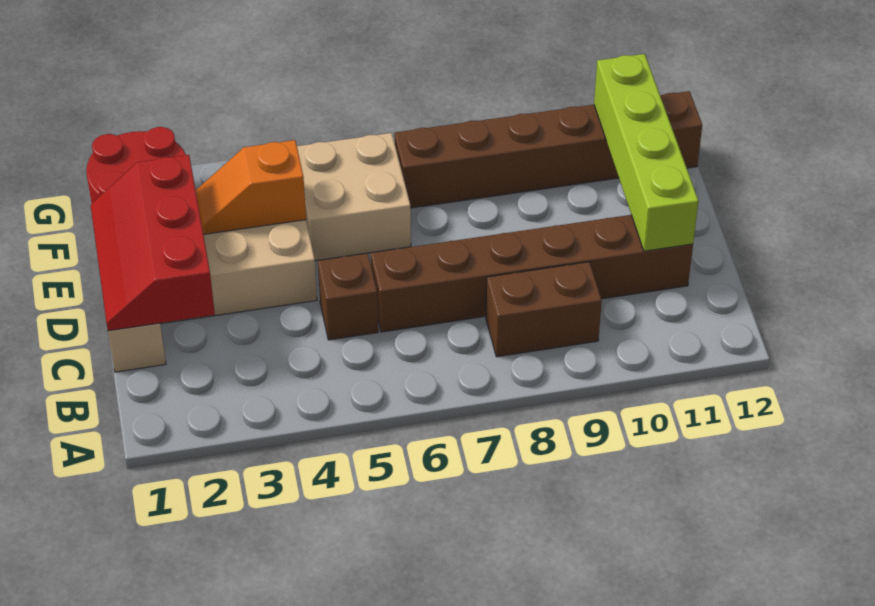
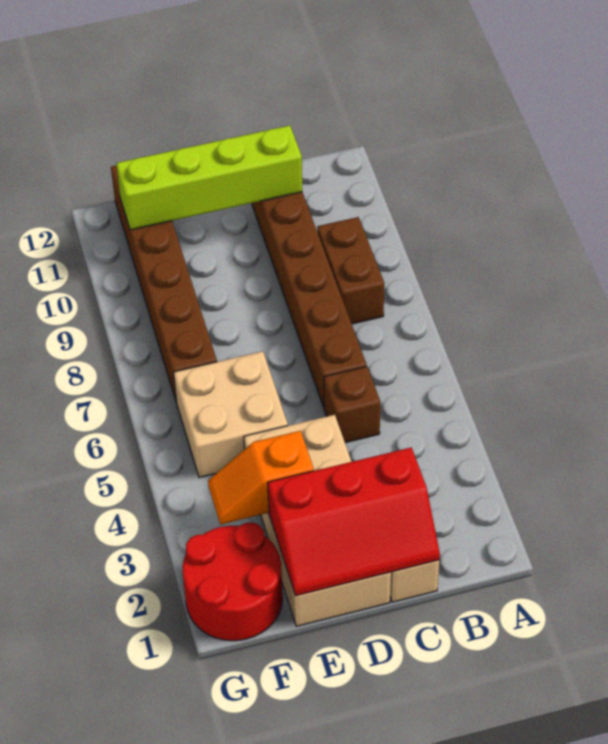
orange slope E3:E4 level 2 top 4 -> orange slope E3:F3 level 2 top E

